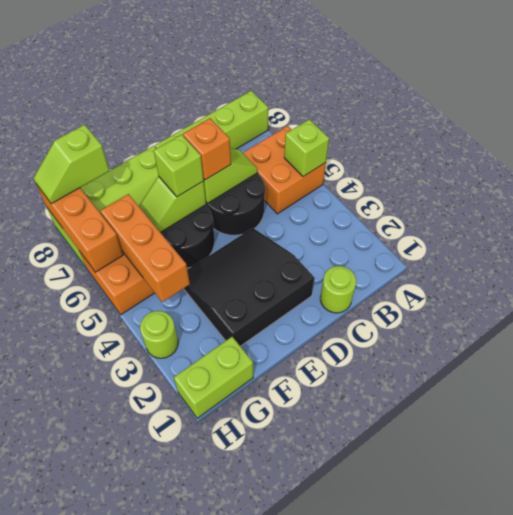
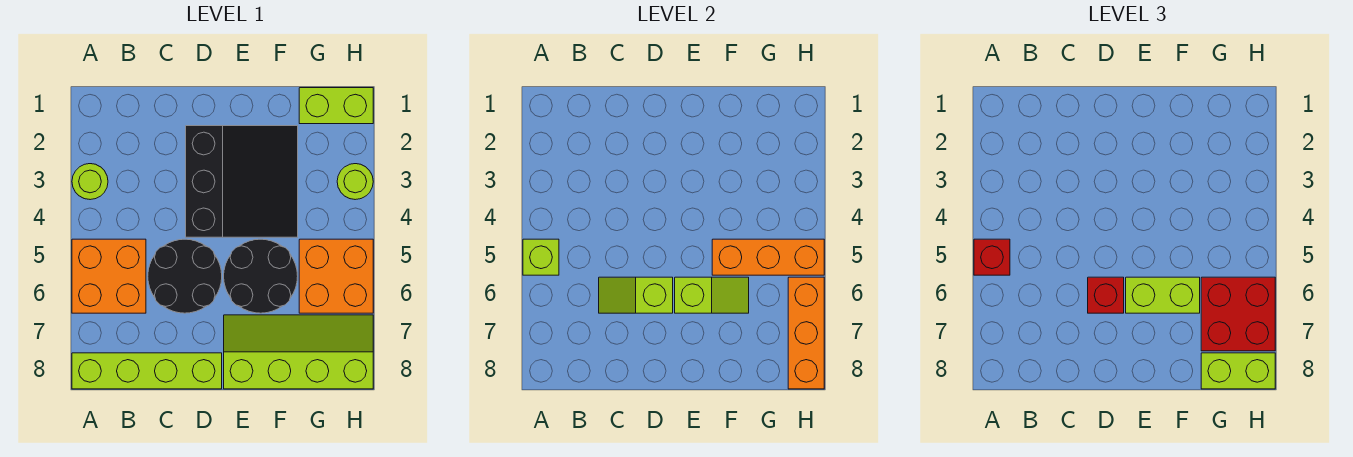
none -> red brick A5 level 3
lime round brick C1 level 1 -> lime round brick A3 level 1
black slope D2:F4 level 1 top 2 -> black slope D2:F4 level 1 top D
orange brick D6 level 3 -> red brick D6 level 3
lime brick E6 level 3 -> lime brick E6:F6 level 3
orange brick G4:G6 level 2 -> orange brick F5:H5 level 2
none -> red brick G6:H7 level 3
lime slope G8:H8 level 3 top G -> lime brick G8:H8 level 3

